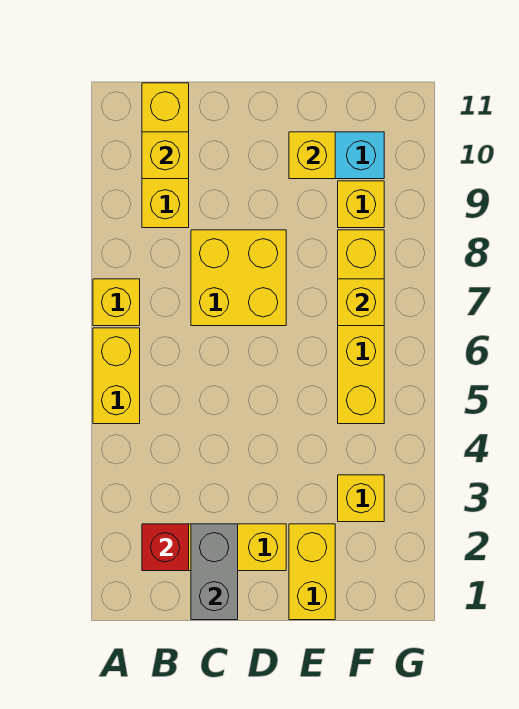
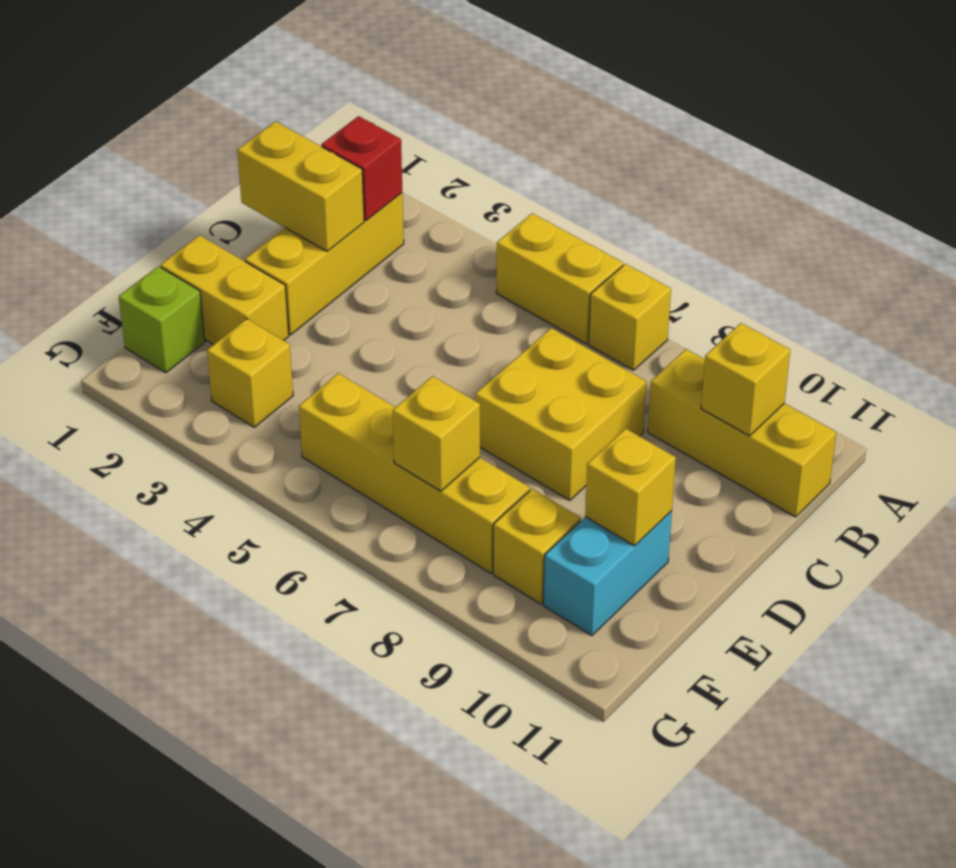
grey brick C1:C2 level 2 -> yellow brick C1:C2 level 2
none -> lime brick F1 level 1

